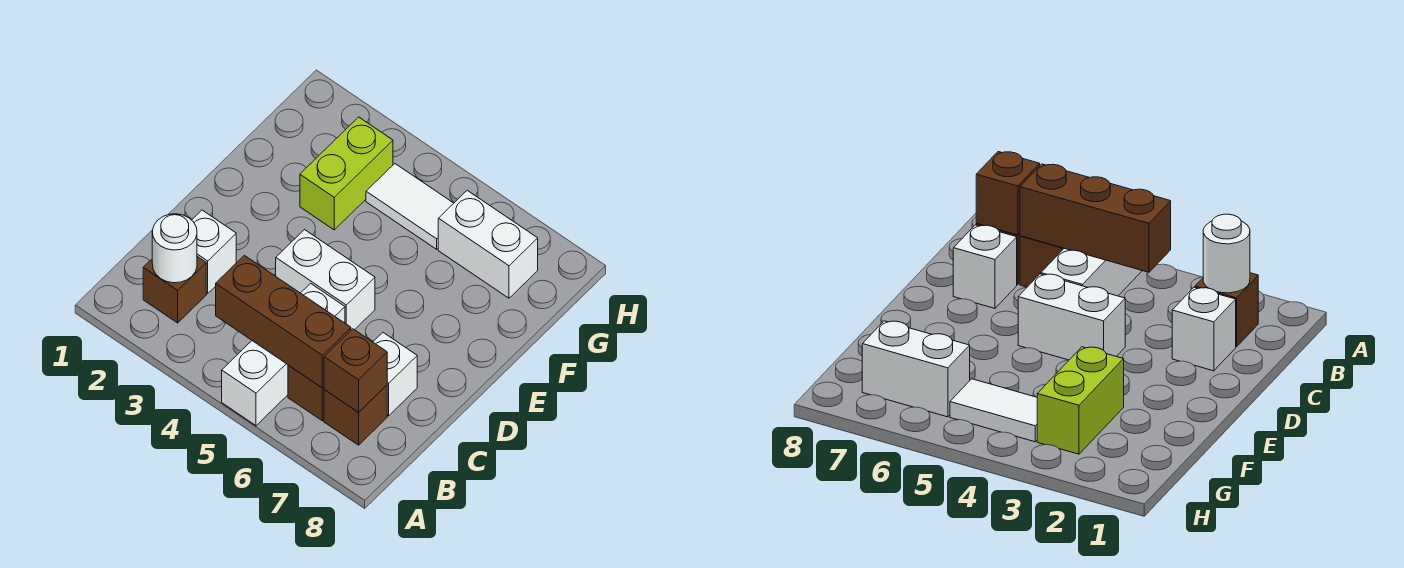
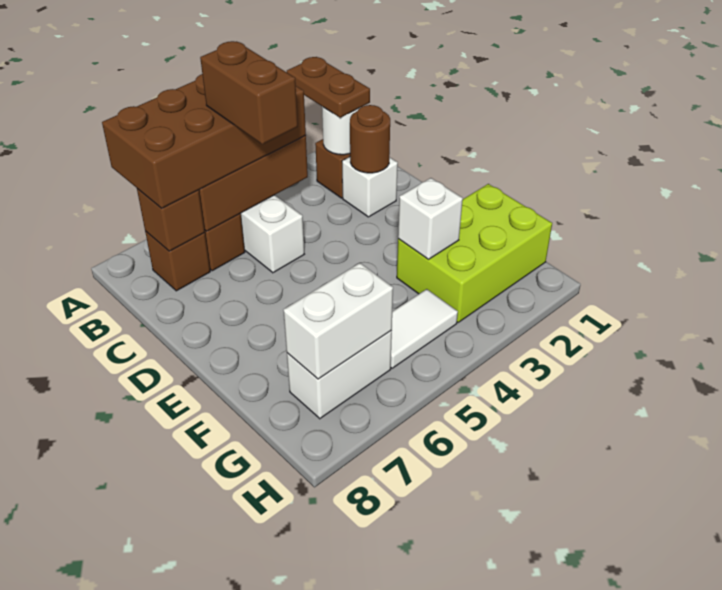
none -> brown plate A2:B2 level 3
none -> brown brick A4:B7 level 3
none -> brown brick B5:C5 level 4
none -> brown round brick C2 level 2
white brick C7 level 1 -> white brick F3 level 2
white brick D4:D5 level 1 -> white brick G6:G7 level 2
lime brick F3:G3 level 1 -> lime brick F1:G3 level 1

